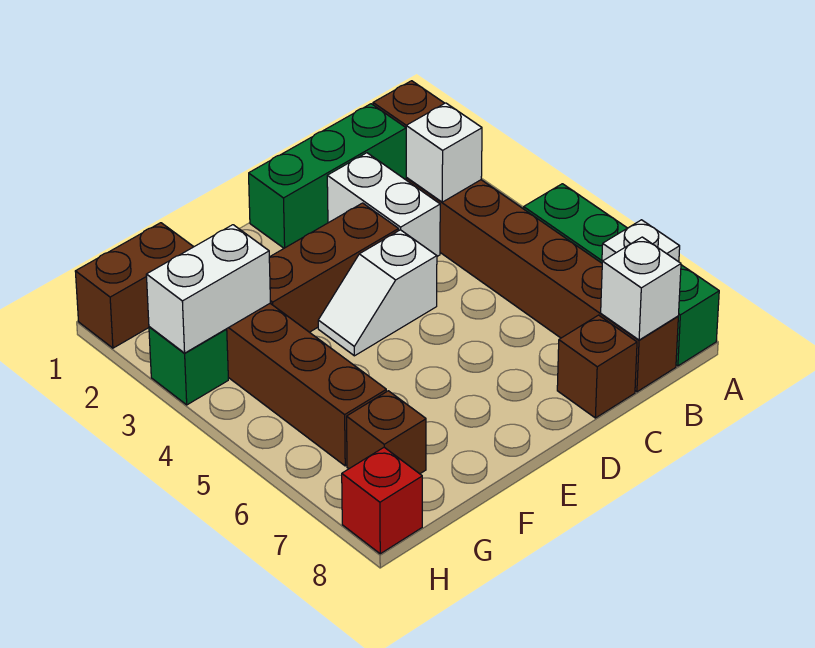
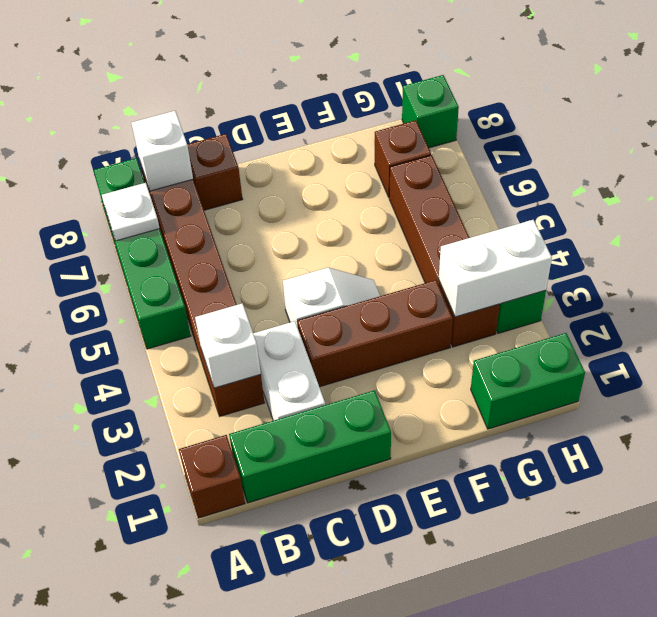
brown brick G1:H1 level 1 -> green brick G1:H1 level 1
red brick H8 level 1 -> green brick H8 level 1

